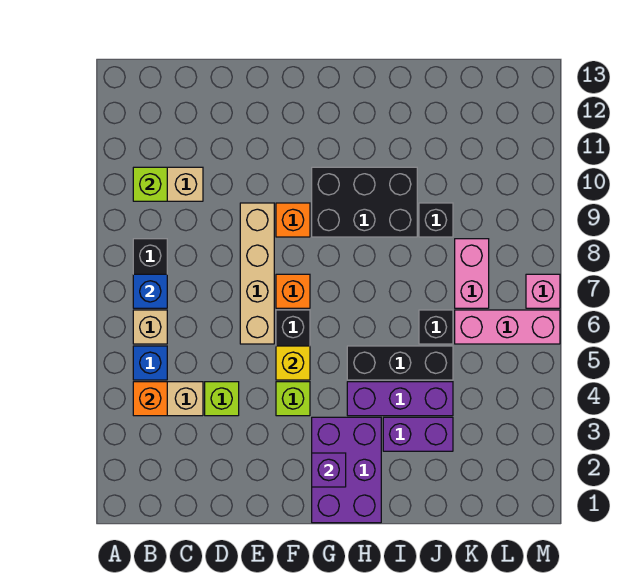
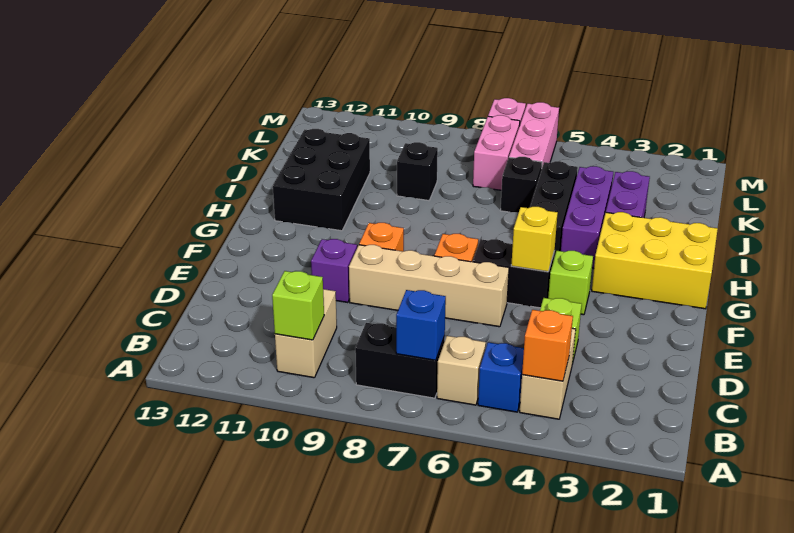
purple brick G1:H3 level 1 -> yellow brick G1:H3 level 1
purple brick G2 level 2 -> purple brick E10 level 1
black brick G9:I10 level 1 -> black brick H11:J12 level 1
pink brick K7:K8 level 1 -> pink brick K7:L7 level 1

